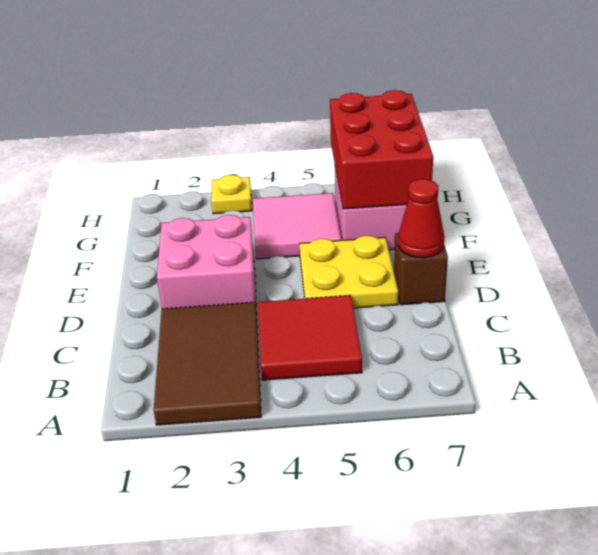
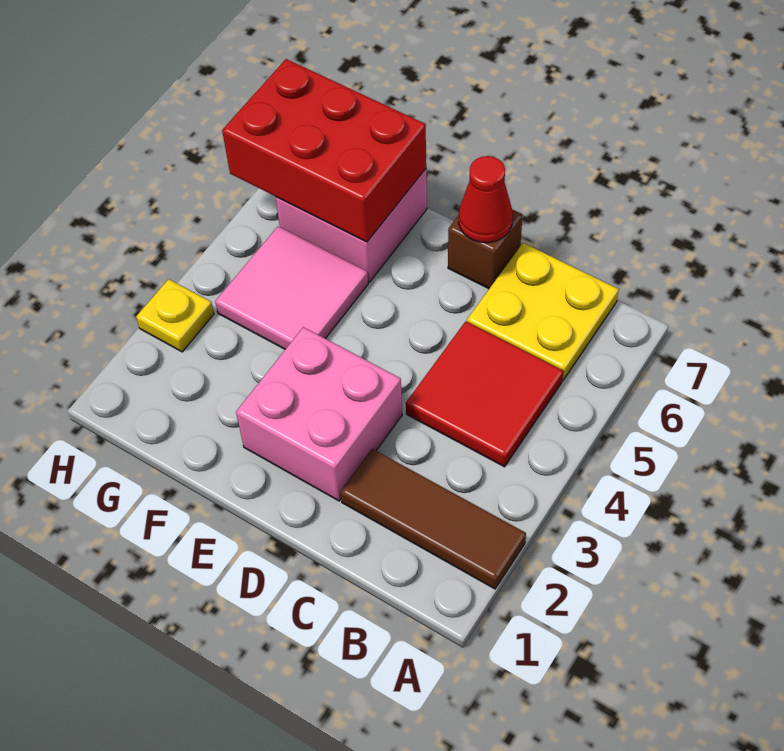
brown tile A2:C3 level 1 -> brown tile A2:C2 level 1
yellow plate D5:E6 level 1 -> yellow plate B6:C7 level 1

